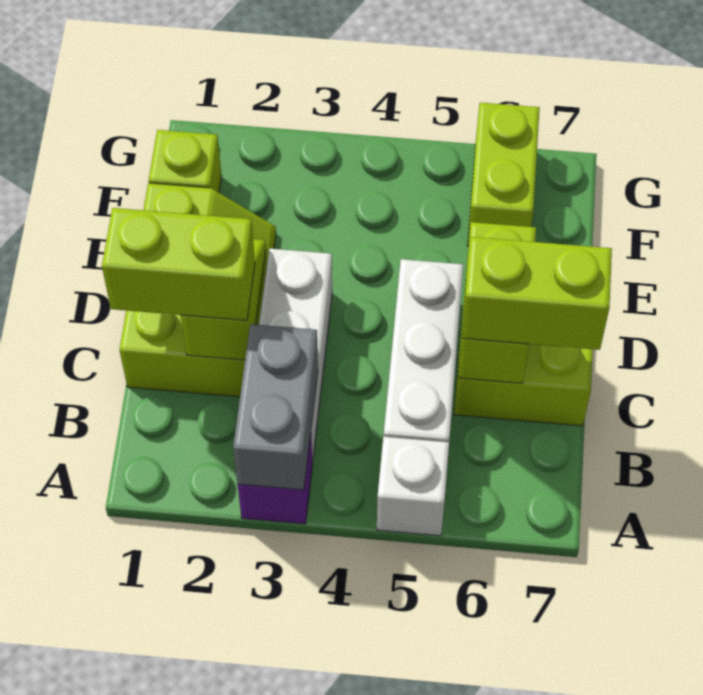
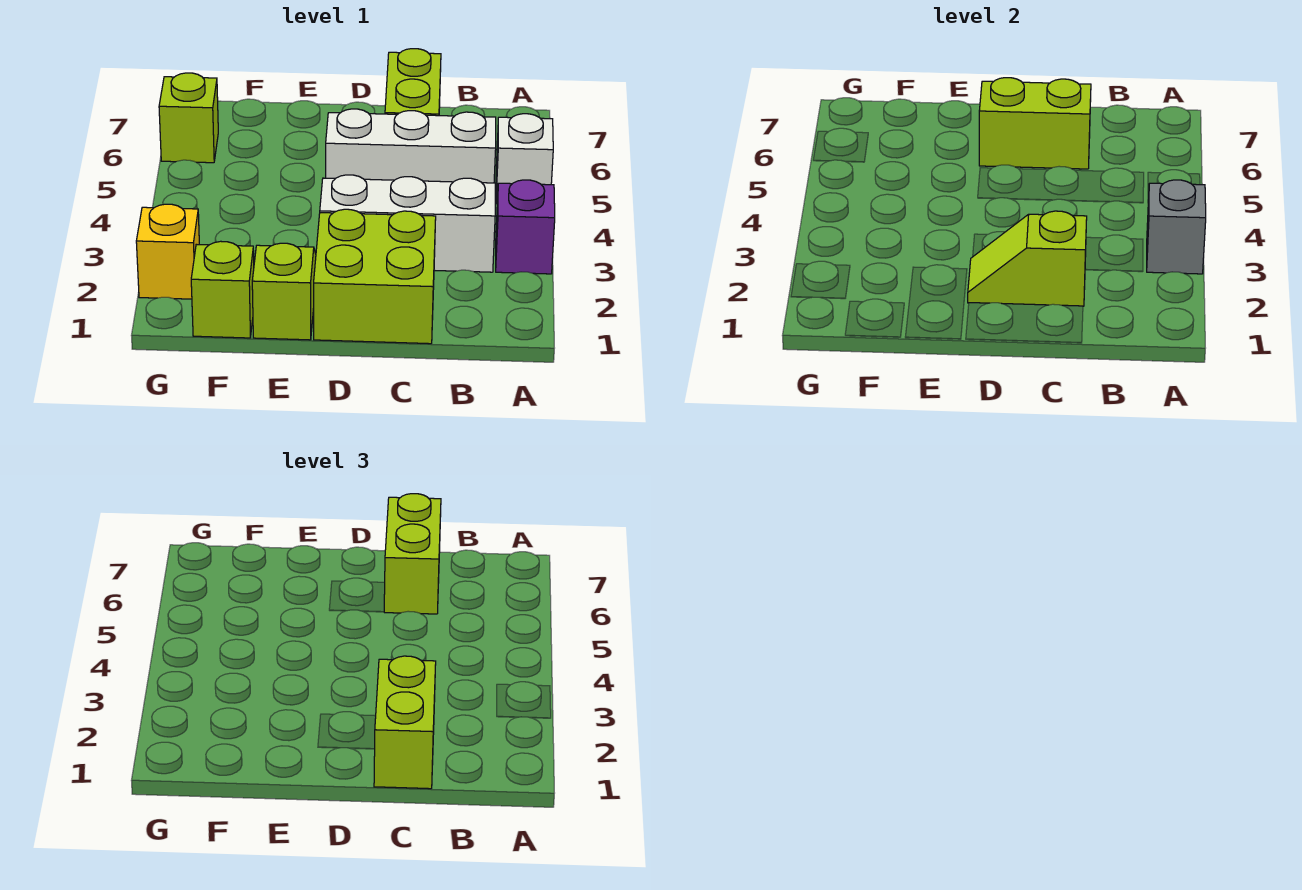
grey brick A3:B3 level 2 -> grey brick A3 level 2
lime brick F6:G6 level 1 -> lime brick G6 level 1
none -> yellow brick G2 level 1

